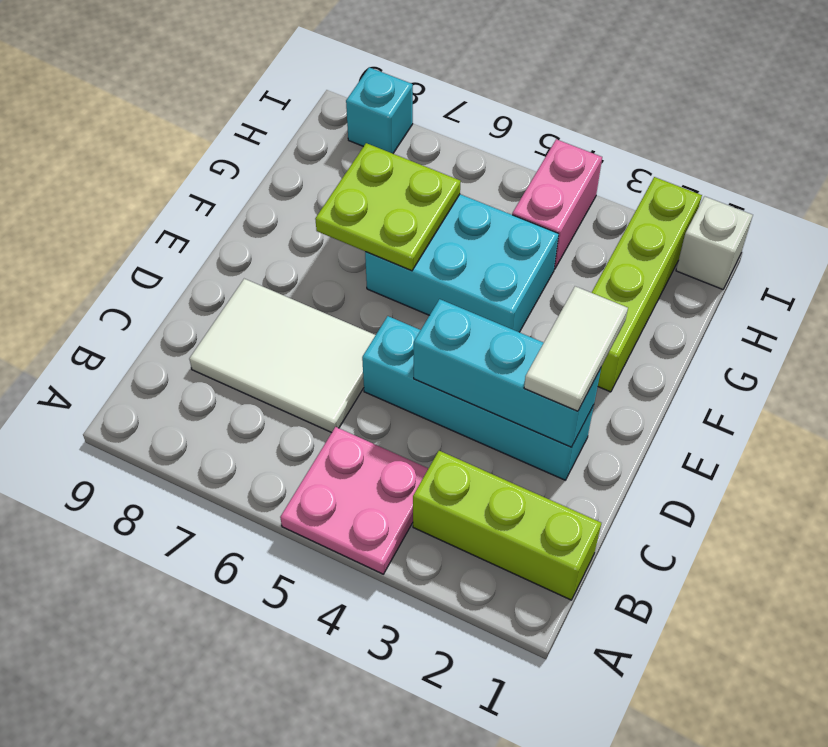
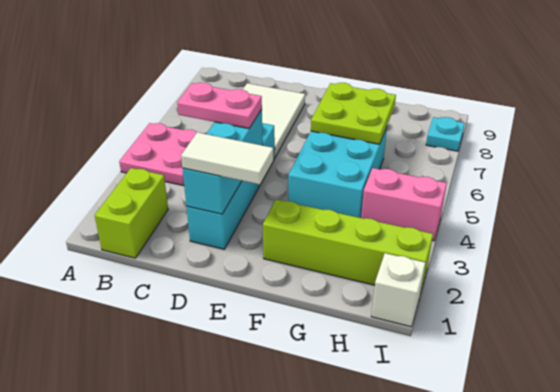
lime brick B1:B3 level 1 -> lime brick B1:B2 level 1
none -> pink plate C4:D4 level 3
cyan brick I8 level 1 -> cyan plate I8 level 1

